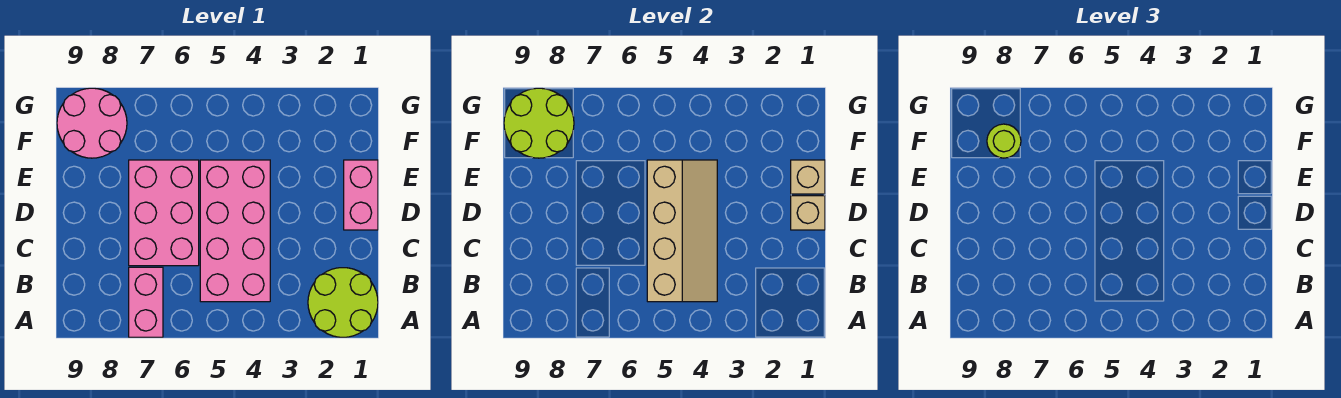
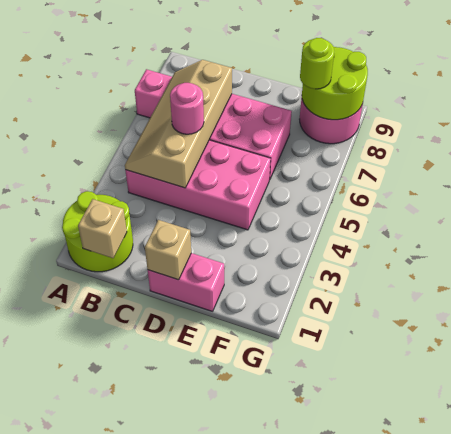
tan slope B4:E5 level 2 top 5 -> tan slope B4:C7 level 2 top C
none -> pink round brick C5 level 3
tan brick E1 level 2 -> tan brick B1 level 2

